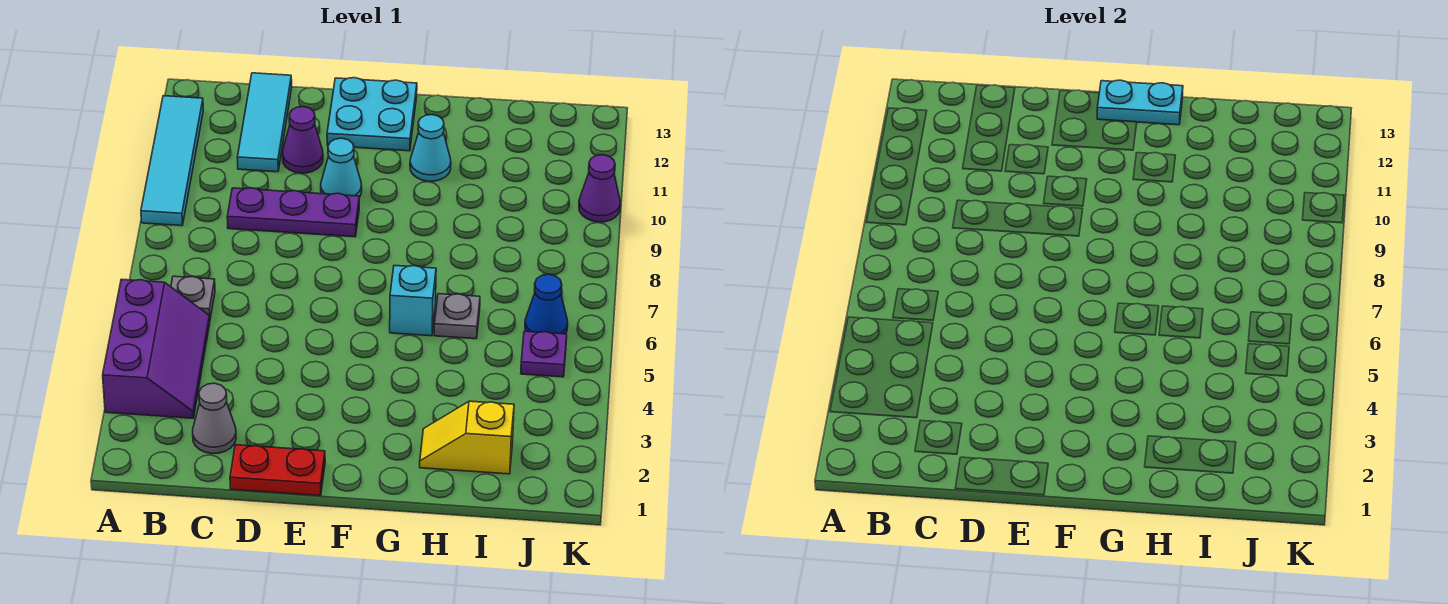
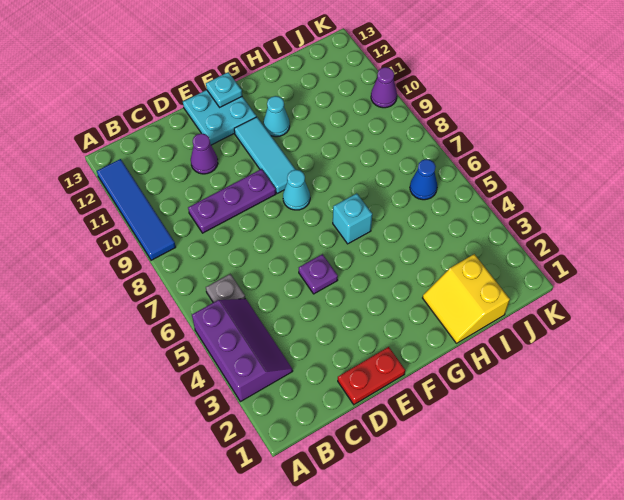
cyan tile A9:A12 level 1 -> blue tile A9:A12 level 1
grey cone C2 level 1 -> none
cyan tile C11:C13 level 1 -> cyan tile F9:F11 level 1
cyan cone E10 level 1 -> cyan cone F8 level 1
cyan plate F13:G13 level 2 -> cyan plate F13 level 2
yellow slope H2:I2 level 1 top I -> yellow slope H1:I2 level 1 top I
grey plate H6 level 1 -> none
purple plate J5 level 1 -> purple plate E5 level 1

